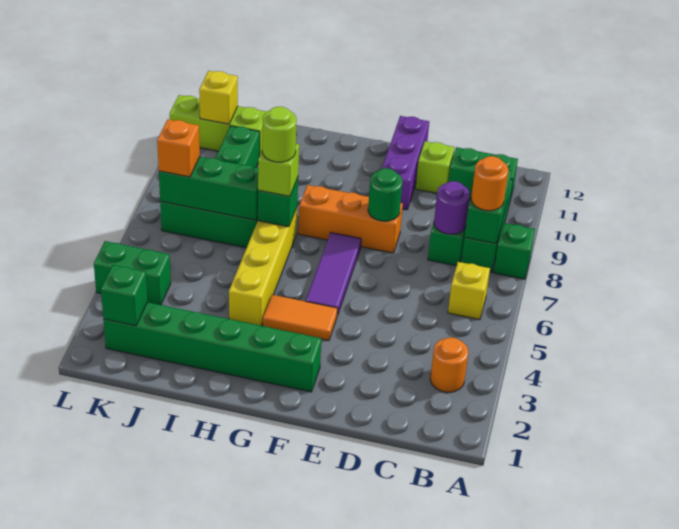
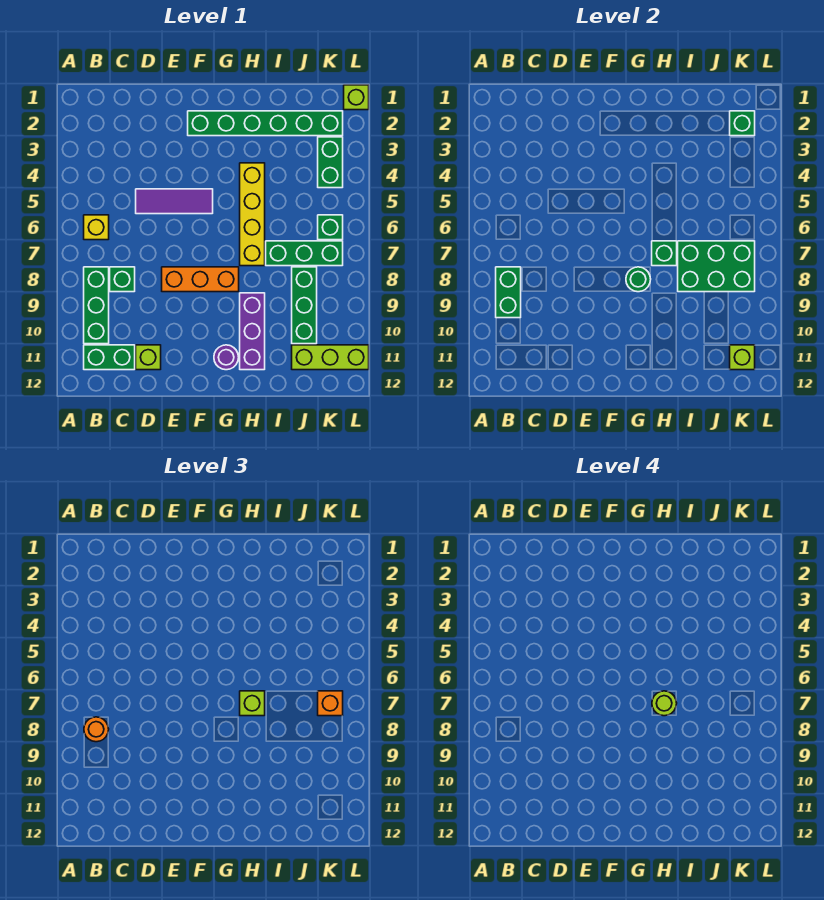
green brick A8 level 1 -> green brick K6 level 1
orange round brick B3 level 1 -> none
purple round brick C8 level 2 -> purple round brick G11 level 1
green round brick E8 level 2 -> green round brick G8 level 2
purple brick E10:E12 level 1 -> purple brick H9:H11 level 1
orange tile F4:G4 level 1 -> none
purple tile F5:F7 level 1 -> purple tile D5:F5 level 1
green brick I7:K7 level 2 -> green brick I7:K8 level 2
green brick K4:L4 level 1 -> green brick K3:K4 level 1
yellow brick K11 level 2 -> lime brick K11 level 2
none -> lime brick L1 level 1

